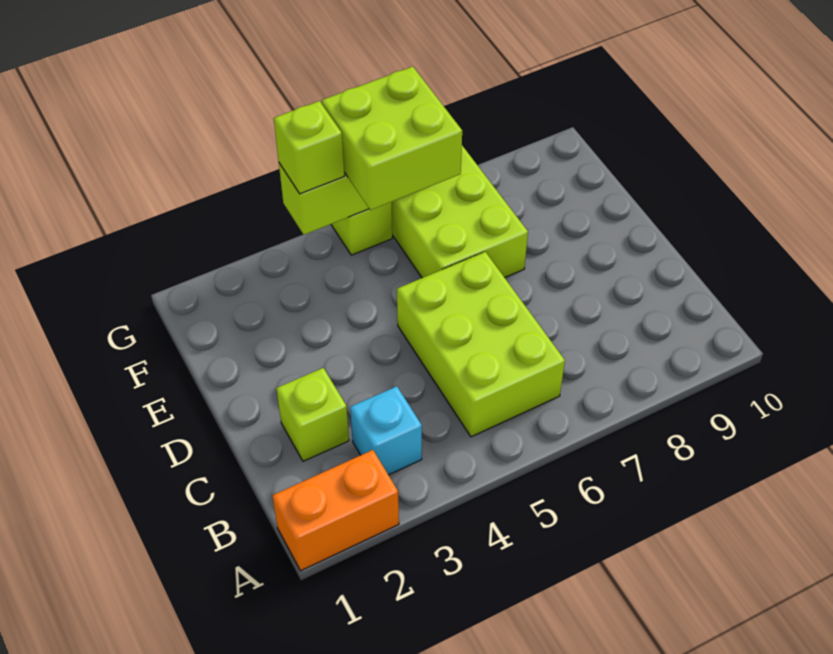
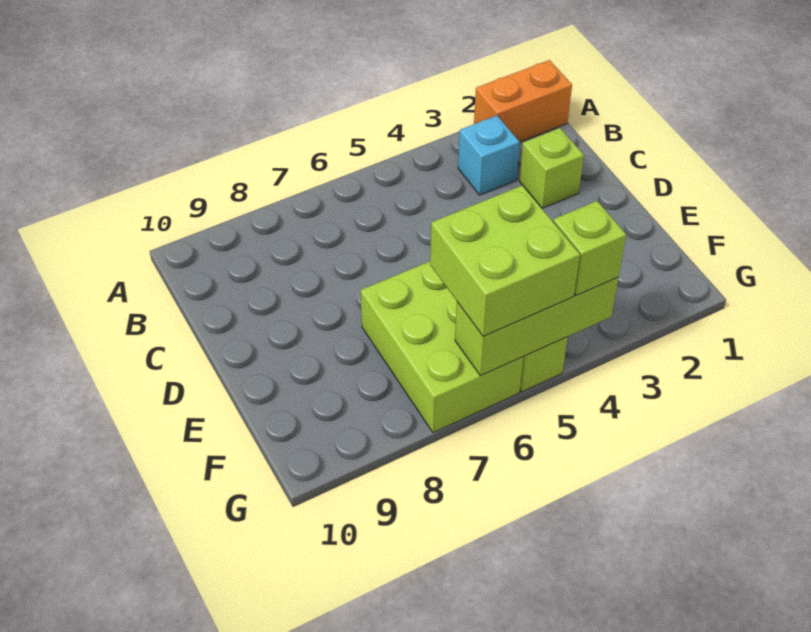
lime brick B5:D6 level 1 -> none

